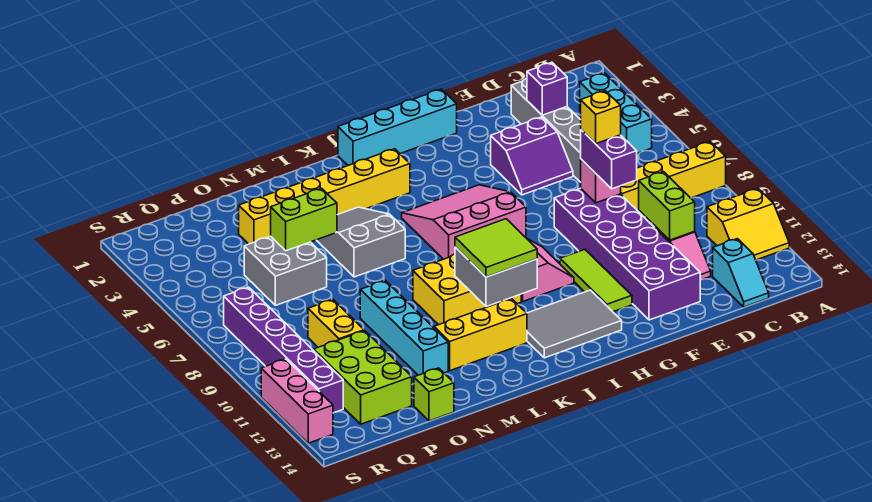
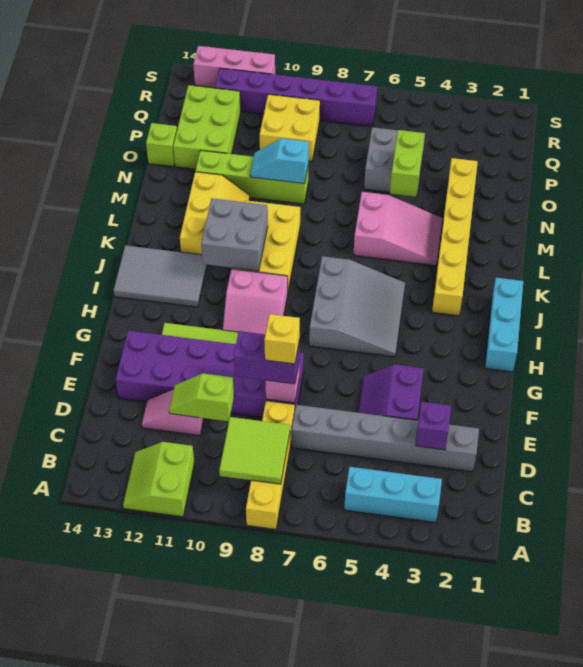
yellow slope A11:B12 level 1 top 11 -> lime slope A11:B12 level 1 top 11
cyan slope C13:C14 level 1 top 13 -> cyan slope N9:N10 level 2 top 9
lime brick D10:D11 level 2 -> lime slope D10:D11 level 2 top 10
cyan brick G1:J1 level 1 -> cyan brick H1:J1 level 1
pink slope H5:J7 level 1 top 7 -> grey slope H5:J7 level 1 top 7
grey tile H12:J13 level 1 -> grey tile I12:J14 level 1
lime tile J10:K11 level 3 -> lime tile B8:C9 level 2
grey slope L4:M6 level 1 top 6 -> pink slope L4:M6 level 1 top 6
cyan brick N9:N12 level 1 -> lime brick N9:N12 level 1
yellow brick P9:P10 level 1 -> yellow brick P9:Q10 level 1
lime brick P11:Q13 level 1 -> lime brick O12:Q13 level 1

